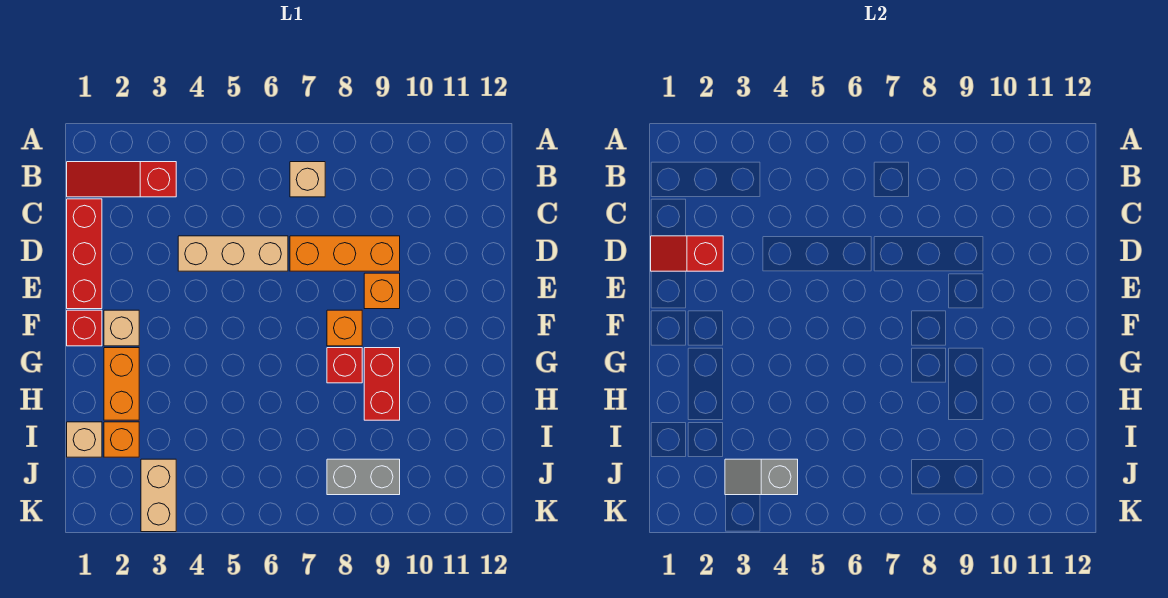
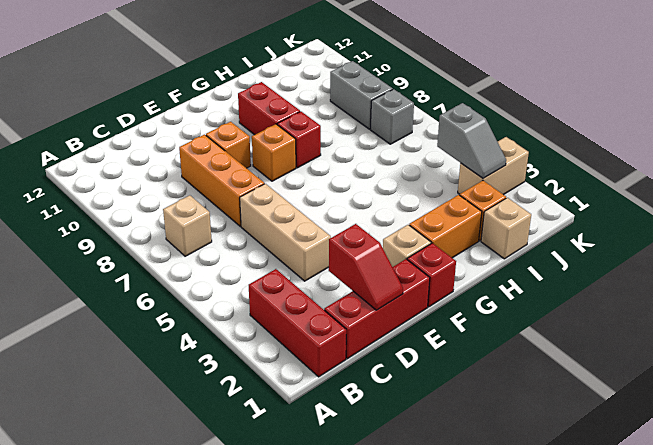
red slope B1:B3 level 1 top 3 -> red brick B1:B3 level 1
red brick G9:H9 level 1 -> red brick G9:G10 level 1
none -> grey brick J7 level 1

